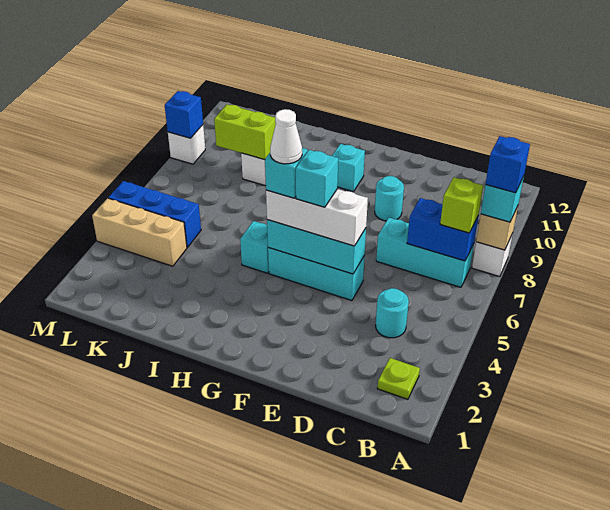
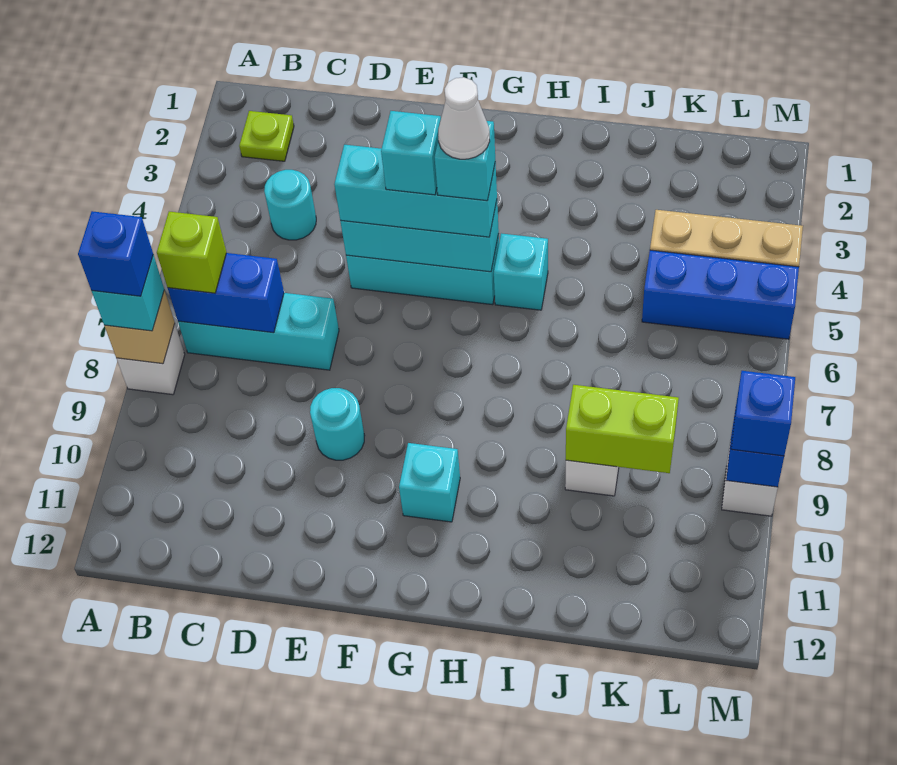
white brick E5:G5 level 3 -> cyan brick E5:G5 level 3
none -> blue brick M9 level 3

